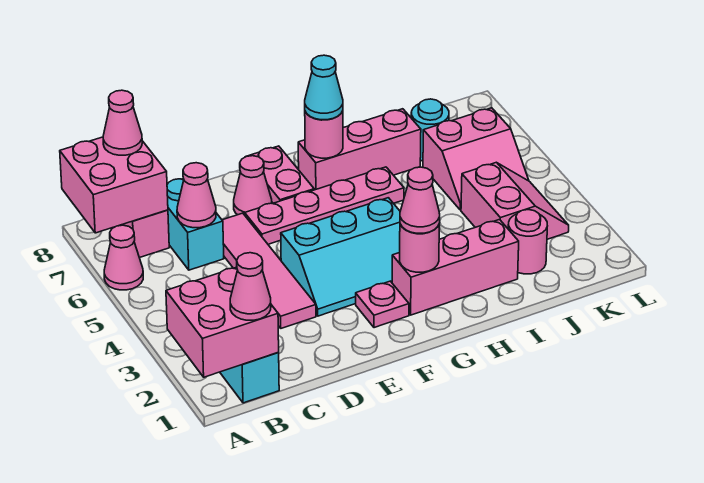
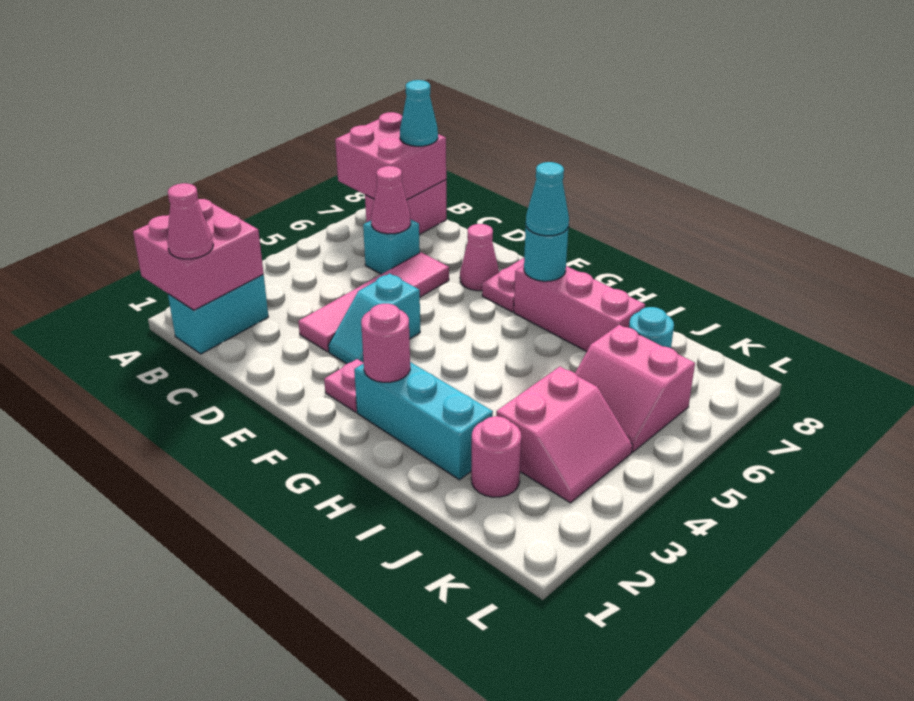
pink cone A6 level 1 -> none
pink cone B8 level 3 -> cyan cone B8 level 3
cyan brick C6:C7 level 1 -> cyan brick C6 level 1
cyan slope E3:G4 level 1 top 4 -> cyan slope E3:E4 level 1 top 4
pink plate E6:H6 level 1 -> none
pink brick G2:I2 level 1 -> cyan brick G2:I2 level 1
pink cone G2 level 3 -> none
pink round brick G7 level 2 -> cyan round brick G7 level 2

